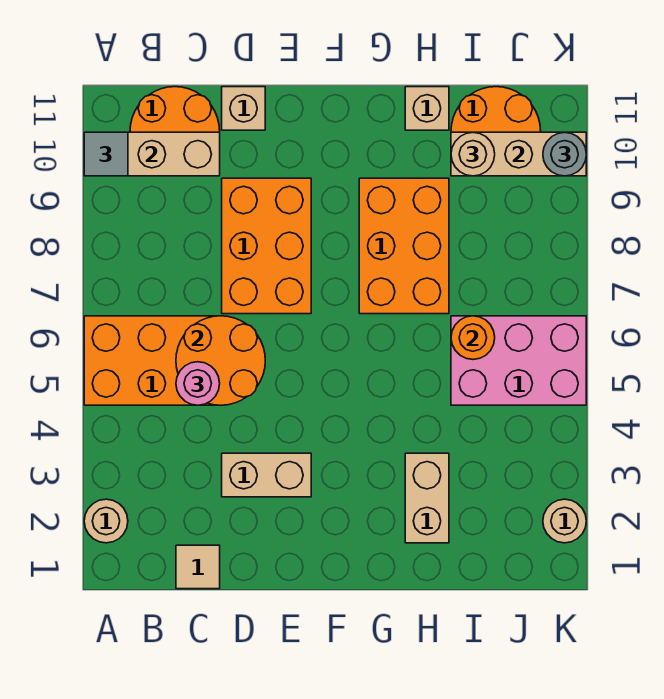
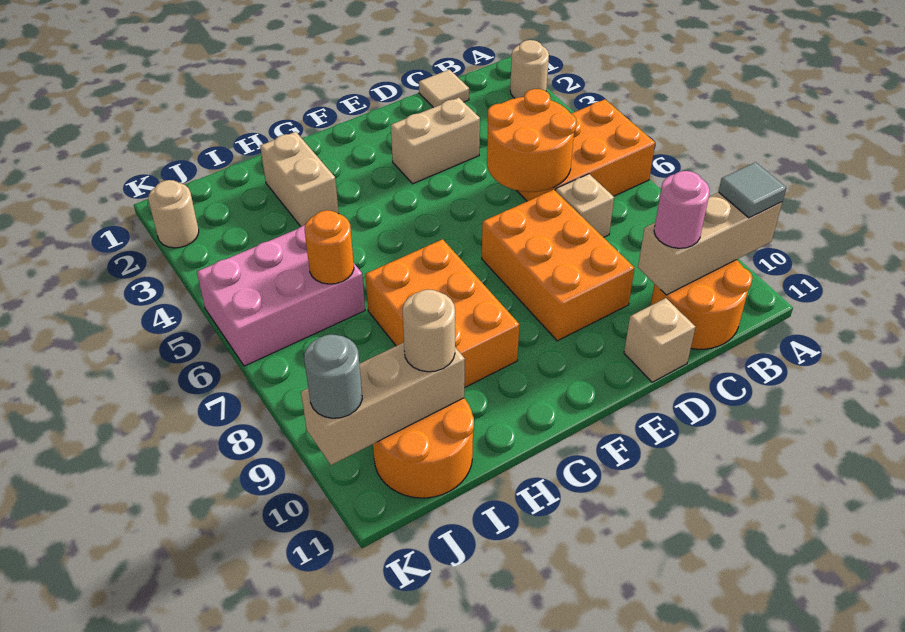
pink round brick C5 level 3 -> pink round brick C10 level 3
tan brick H11 level 1 -> tan brick C7 level 1

